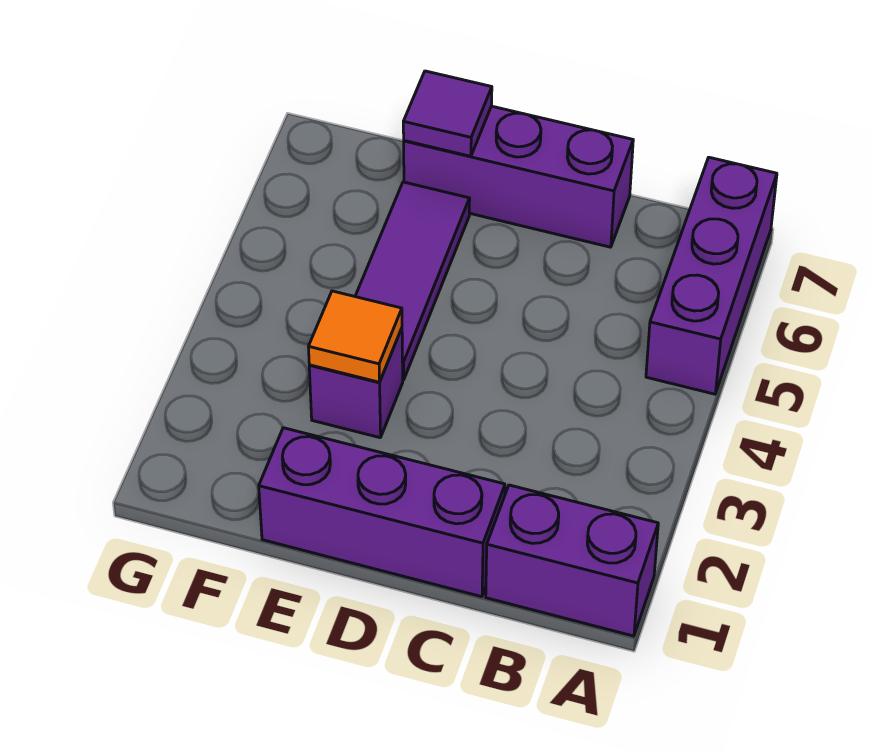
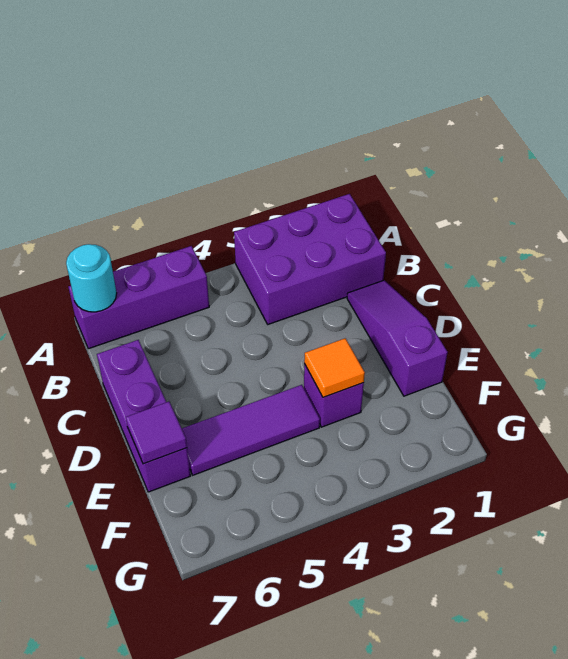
purple brick A1:B1 level 1 -> purple brick A1:B3 level 1
none -> cyan round brick A7 level 2
purple brick C1:E1 level 1 -> purple slope C1:E1 level 1 top E

